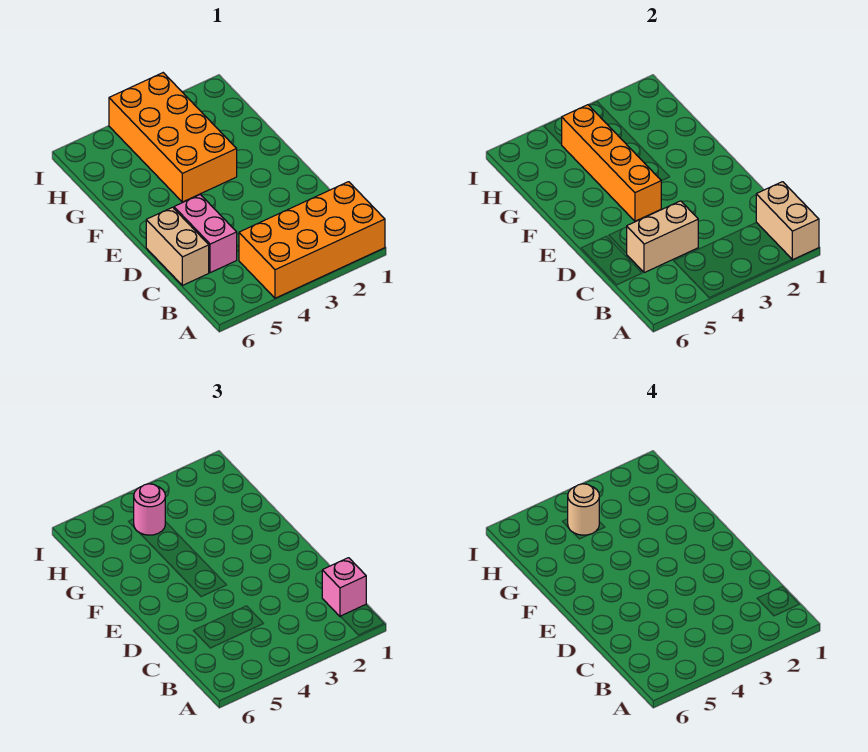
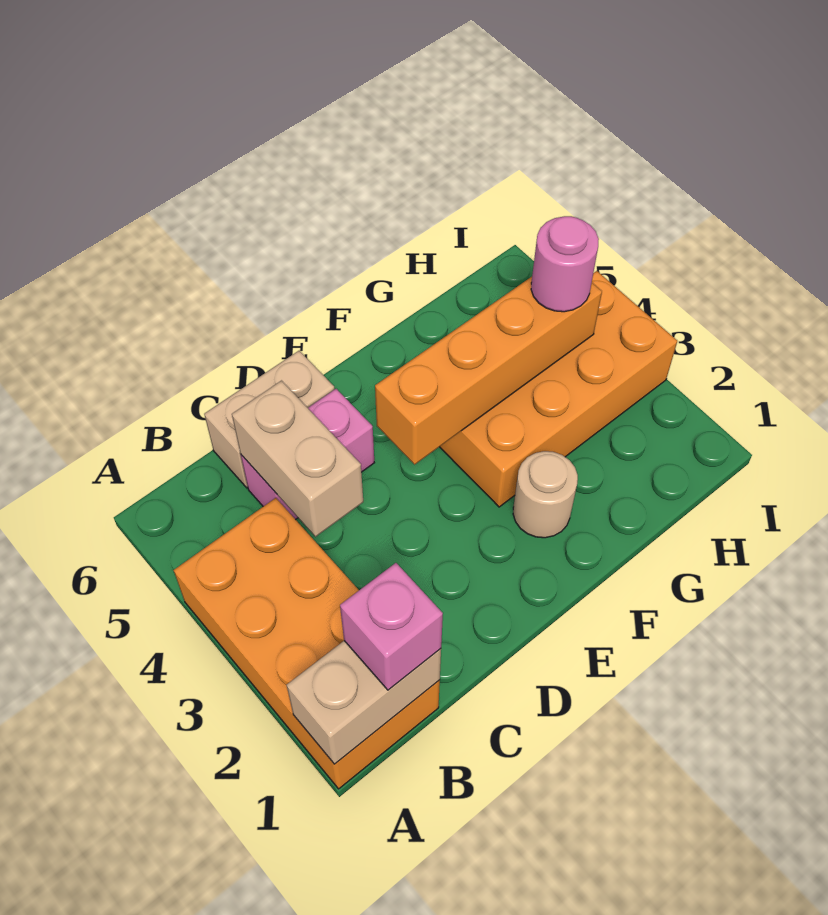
tan round brick H4 level 4 -> tan round brick F2 level 1

